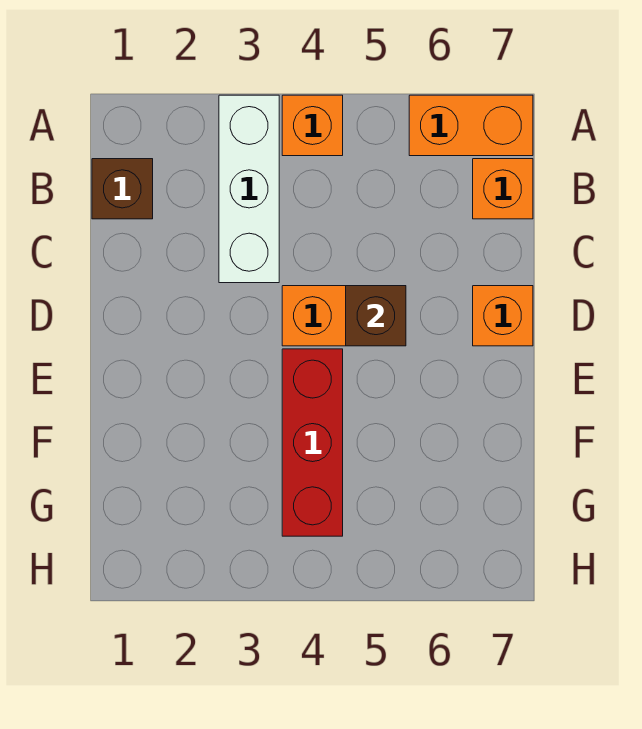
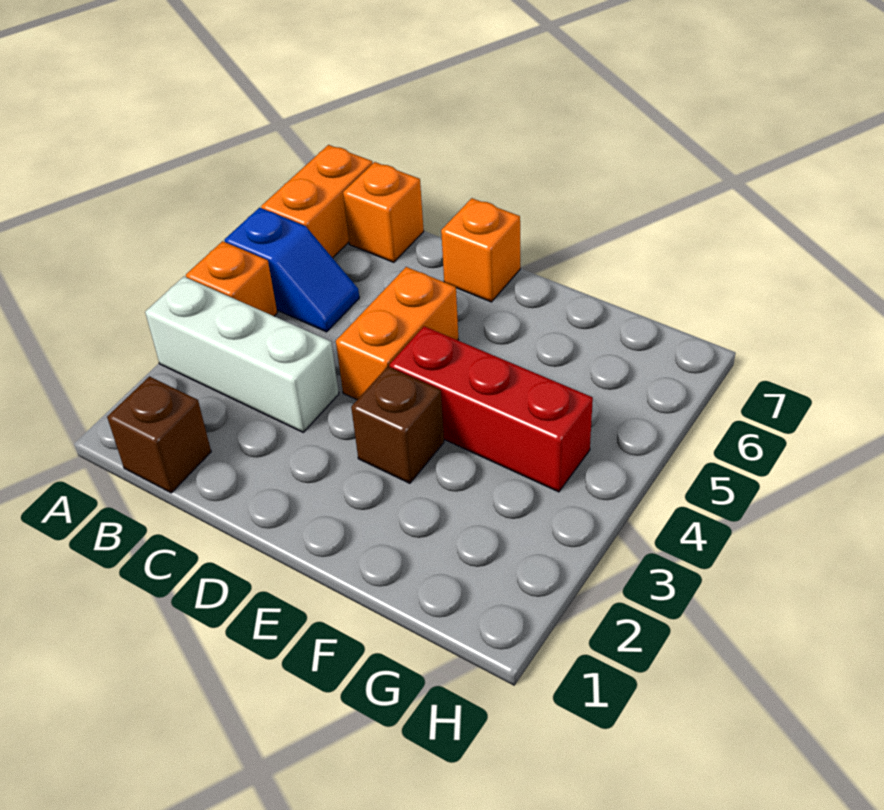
none -> blue slope A5:B5 level 1 top A
brown brick D5 level 2 -> brown brick E3 level 1

